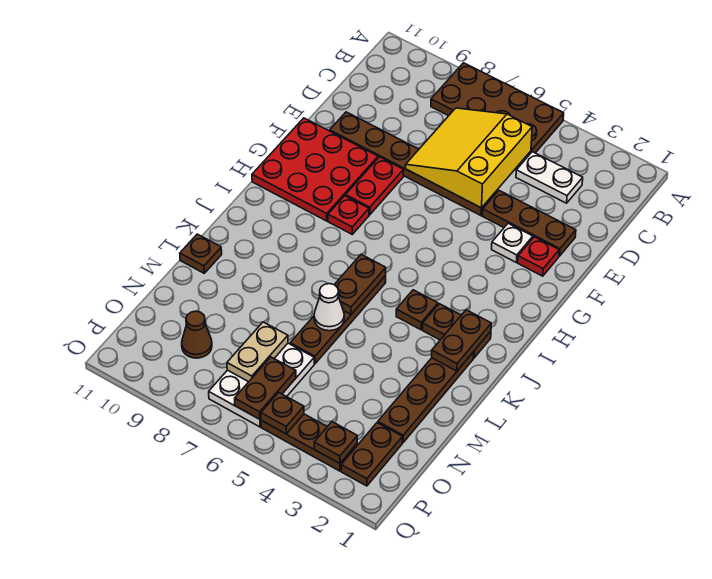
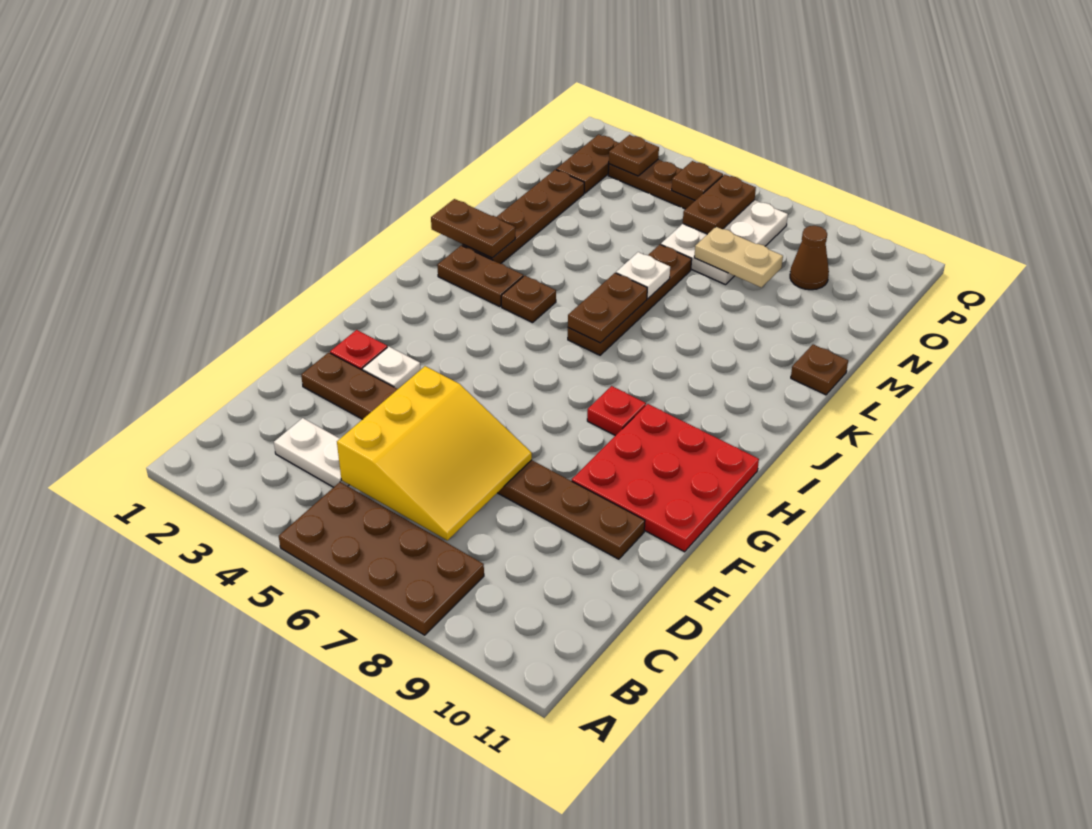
red plate F8:G8 level 1 -> none
brown plate J2:K2 level 2 -> brown plate K1:K2 level 2
white cone L6 level 2 -> white plate L6 level 2
tan plate N7:O7 level 2 -> tan plate N7:N8 level 2

